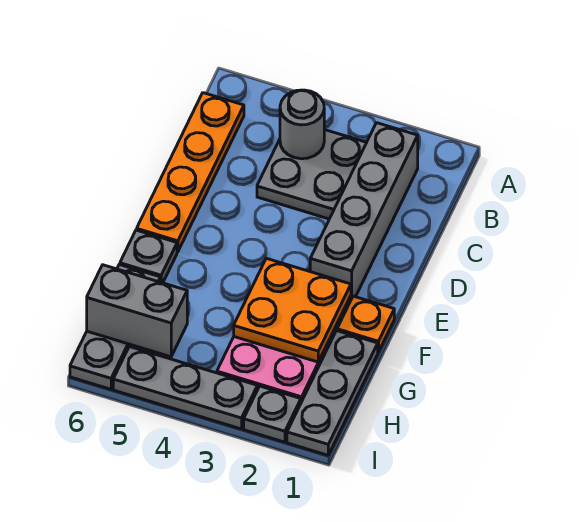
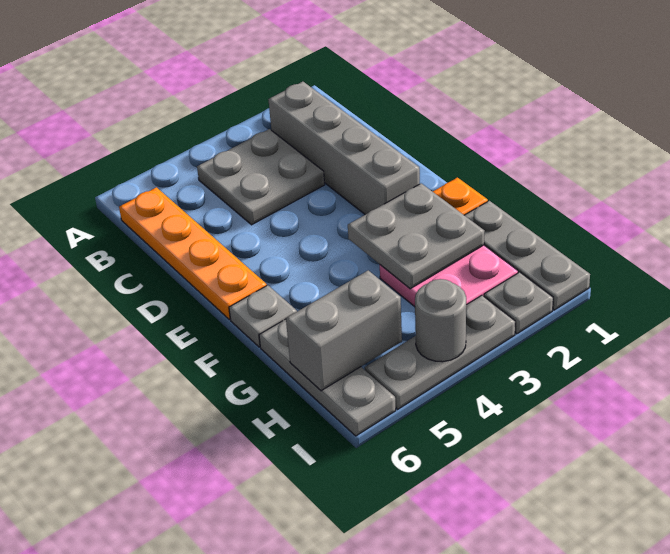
grey round brick B4 level 2 -> grey round brick I4 level 2
orange plate F2:G3 level 2 -> grey plate F2:G3 level 2

